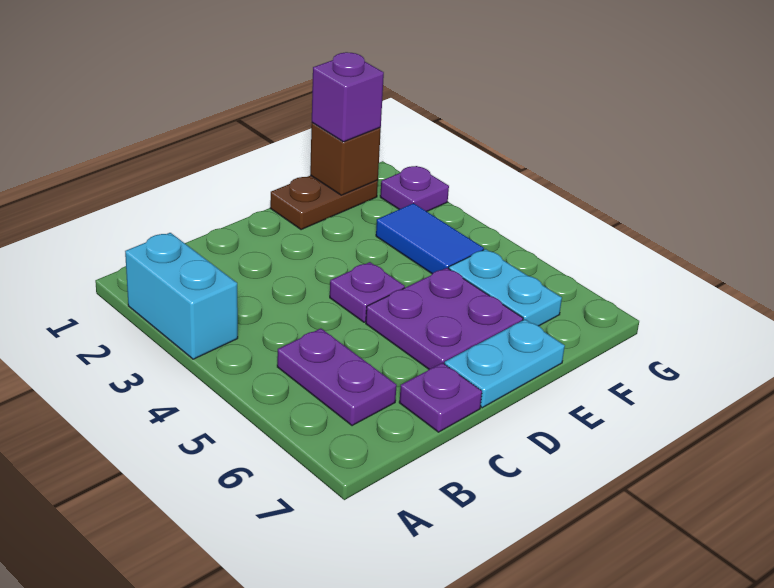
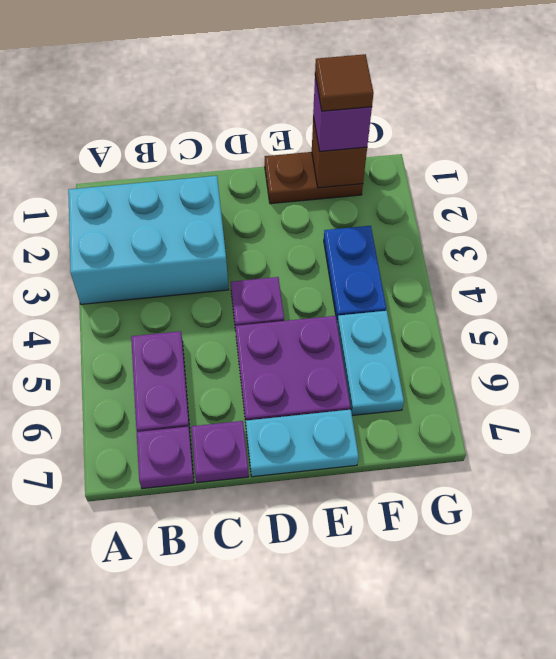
cyan brick A2:A3 level 1 -> cyan brick A2:C3 level 1
none -> brown tile F1 level 4
blue tile F3:F4 level 1 -> blue plate F3:F4 level 1
purple plate G2 level 1 -> purple plate B7 level 1

